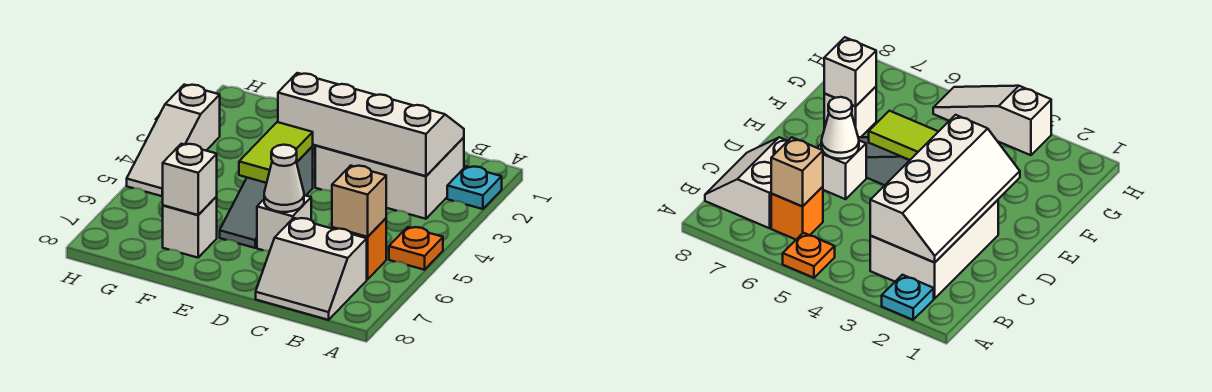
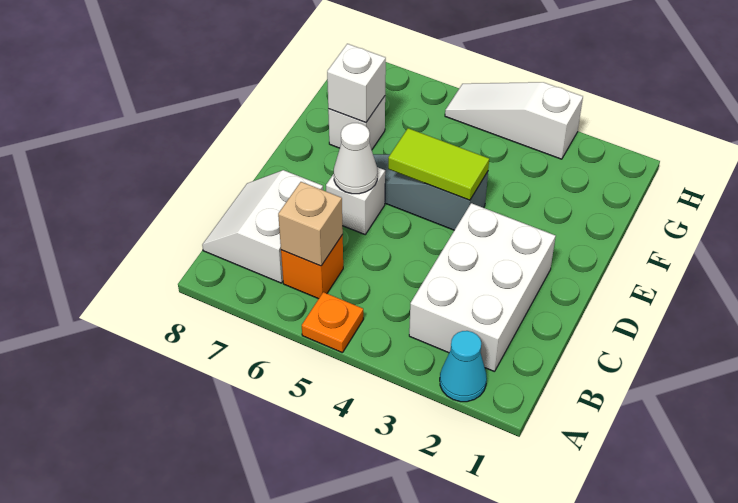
cyan plate A2 level 1 -> cyan cone A2 level 1
white slope B2:E3 level 2 top 3 -> none

